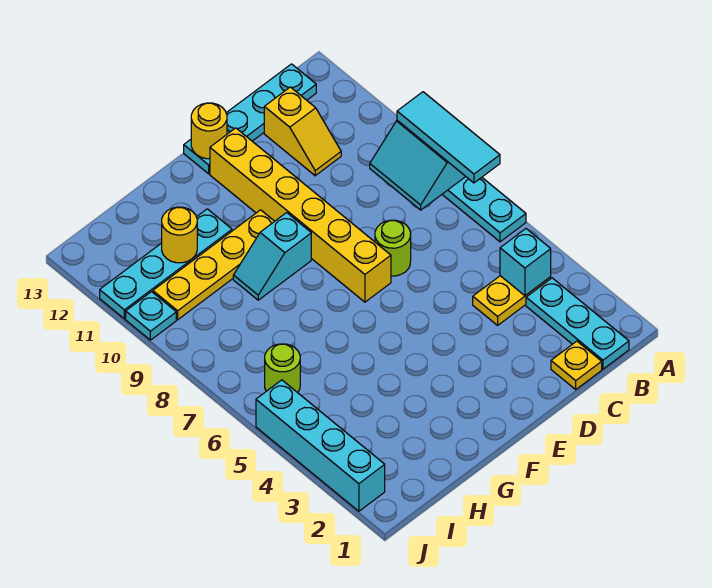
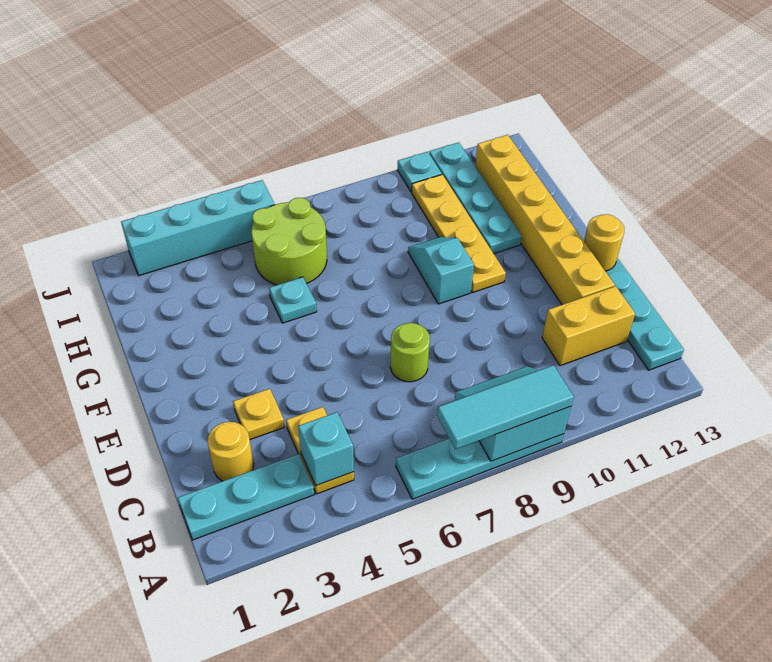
yellow plate C1 level 1 -> yellow plate D3 level 1
yellow slope C11:C12 level 1 top 12 -> yellow brick C11:C12 level 1
yellow brick E7:E12 level 1 -> yellow brick D12:I12 level 1
none -> cyan plate G5 level 1
yellow round brick H11 level 2 -> yellow round brick C2 level 1
lime round brick I6 level 1 -> lime round brick H5:I6 level 1

